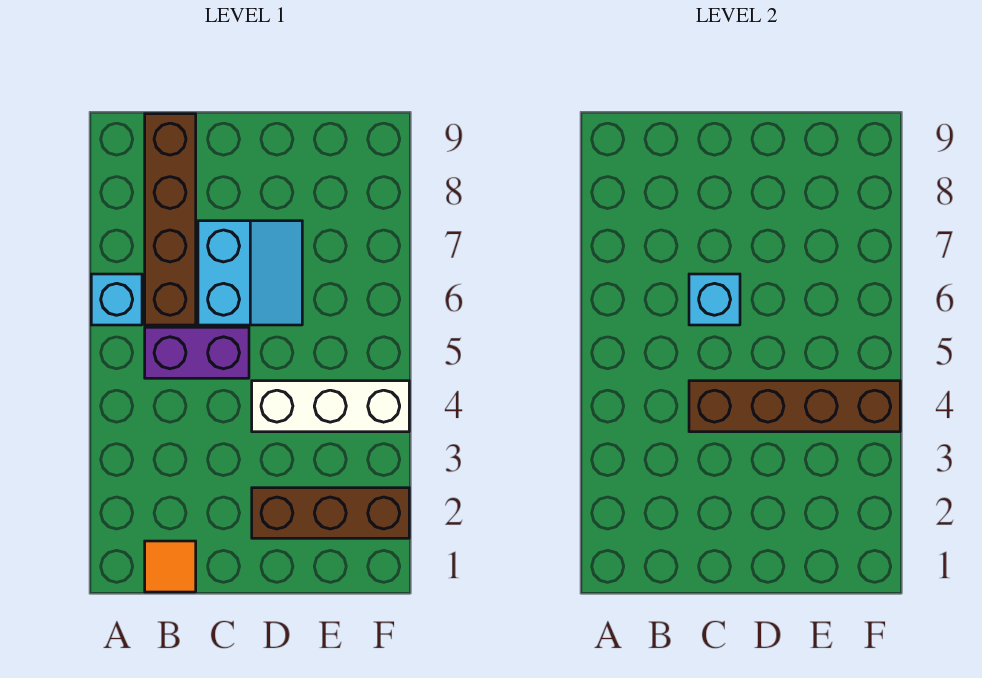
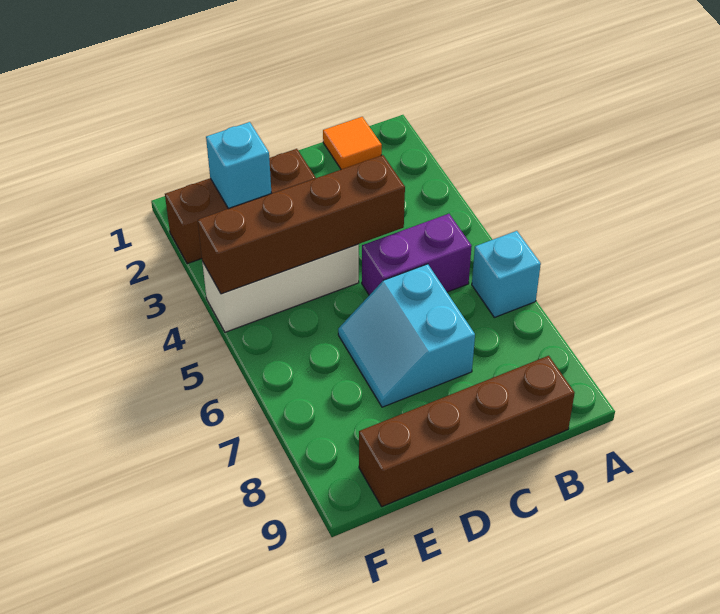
brown brick B6:B9 level 1 -> brown brick B9:E9 level 1
cyan brick C6 level 2 -> cyan brick E2 level 2

